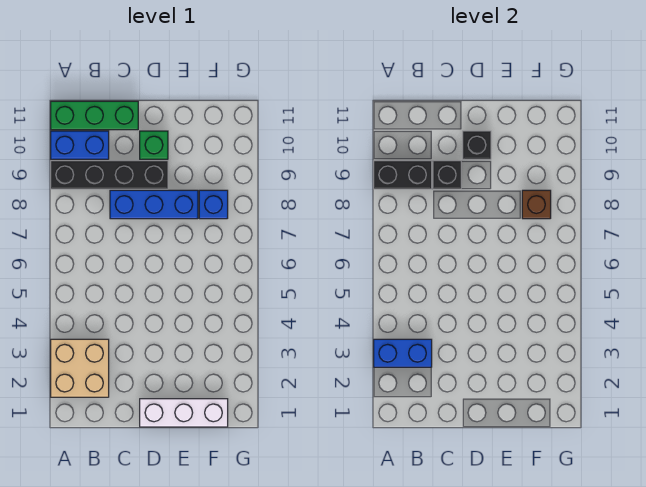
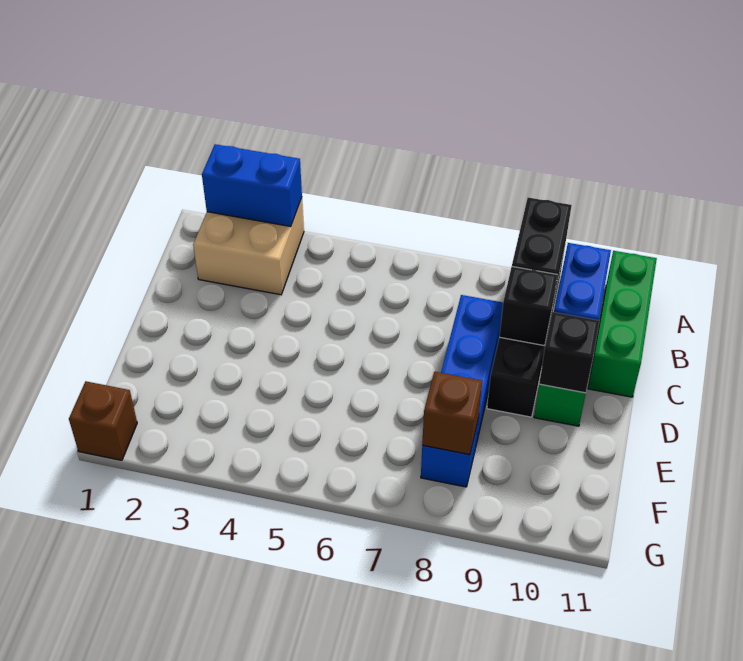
blue brick A3:B3 level 2 -> blue brick A2:A3 level 2
white brick D1:F1 level 1 -> none
none -> brown brick G1 level 1

